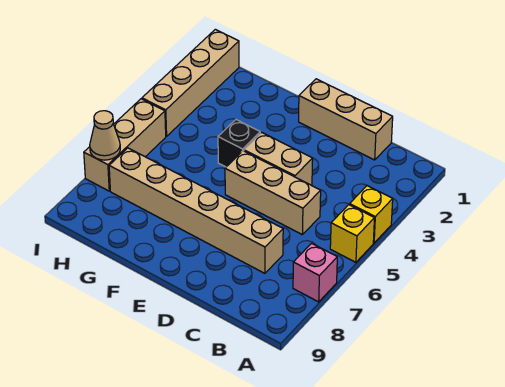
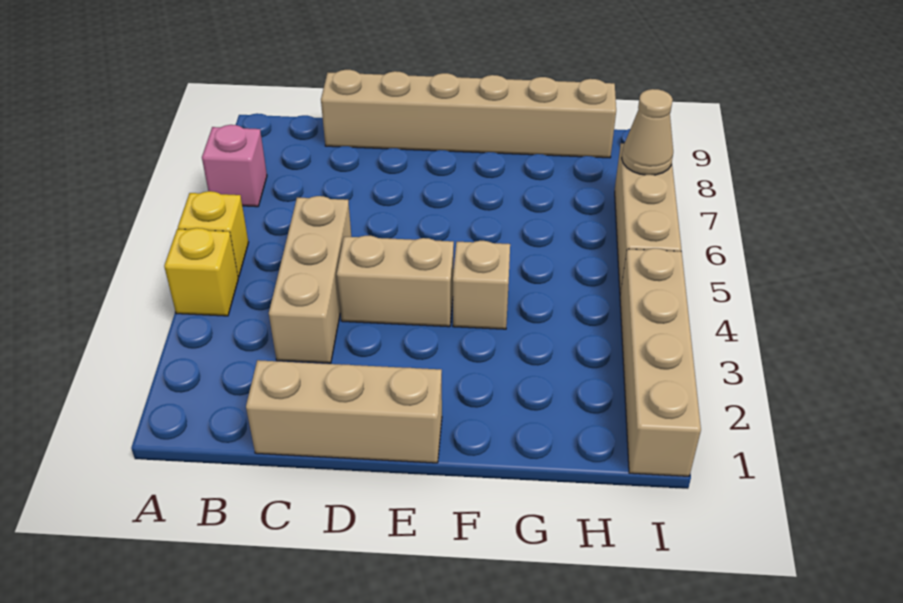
tan brick C5:E5 level 1 -> tan brick C3:C5 level 1
tan brick C7:H7 level 1 -> tan brick C9:H9 level 1
black brick F4 level 1 -> tan brick F4 level 1

